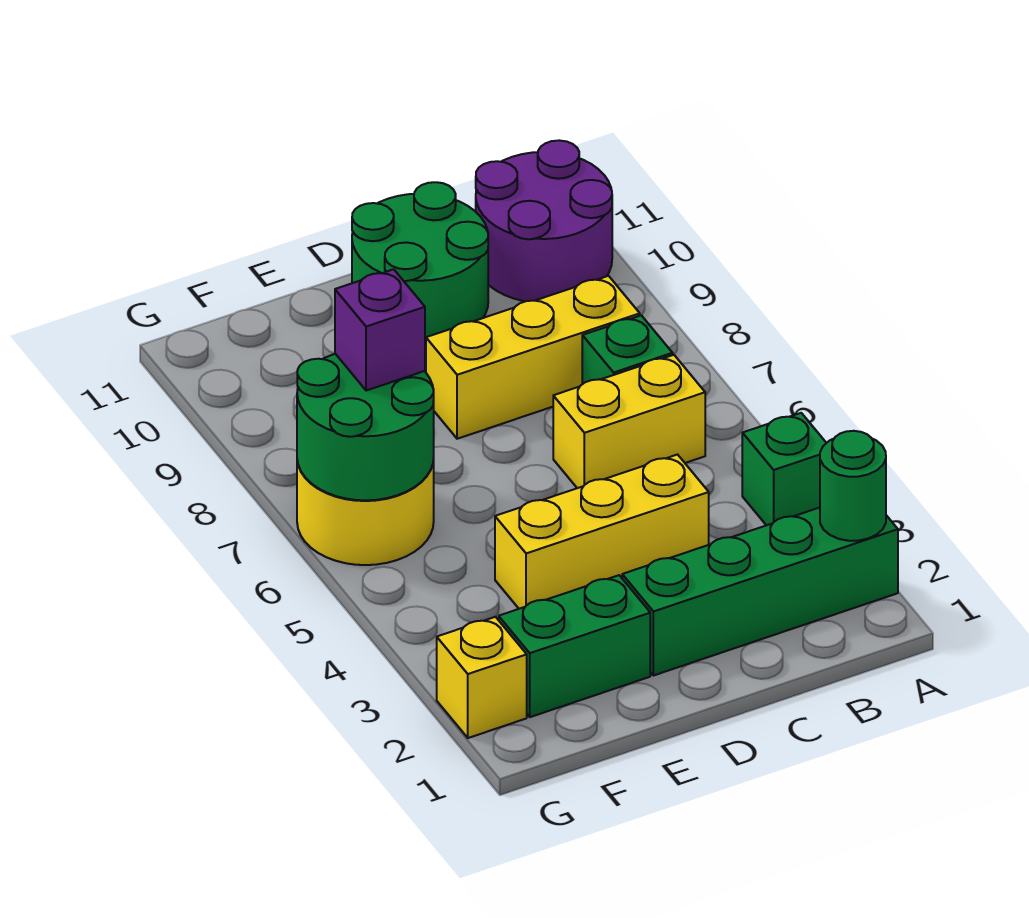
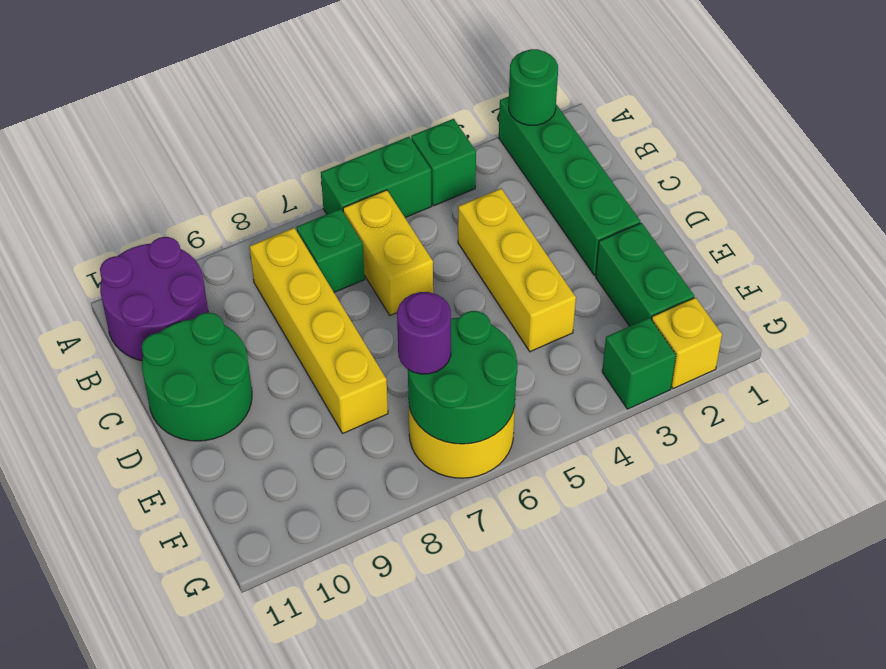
none -> green brick A5:A6 level 1
yellow brick B8:D8 level 1 -> yellow brick B8:E8 level 1
purple brick F7 level 3 -> purple round brick F7 level 3
none -> green brick G3 level 1

